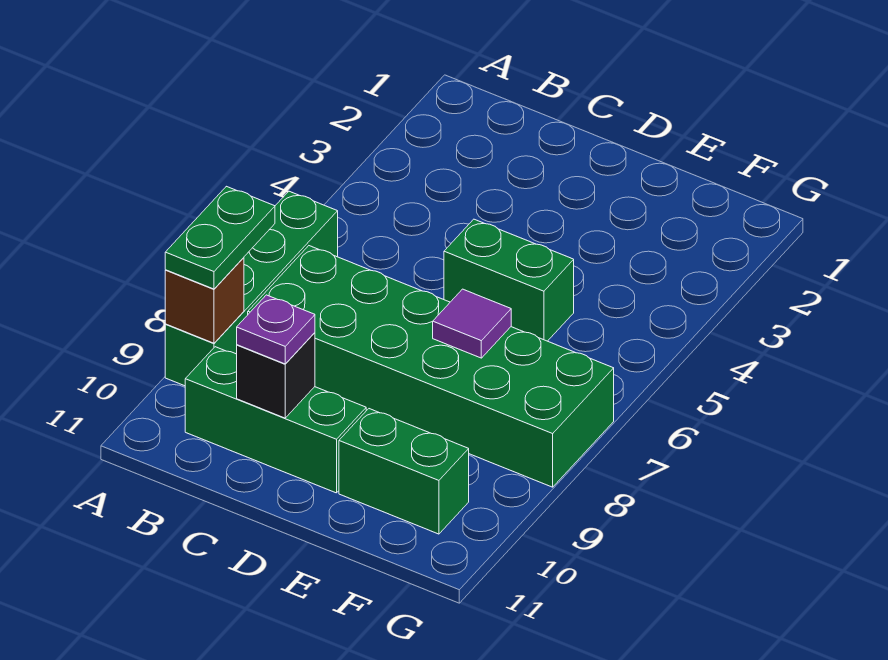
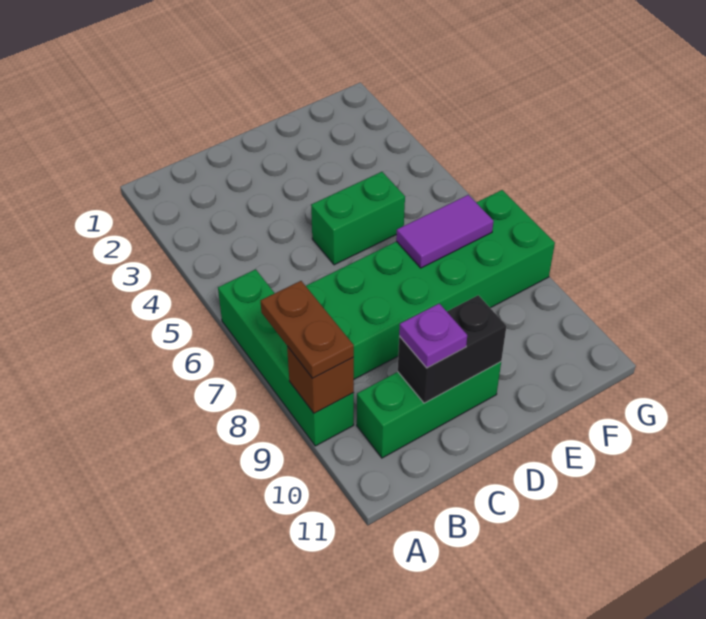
green plate A8:A9 level 3 -> brown plate A8:A9 level 3
black brick C10 level 2 -> black brick C10:D10 level 2
purple tile E7 level 2 -> purple tile E7:F7 level 2
green brick E10:F10 level 1 -> none

